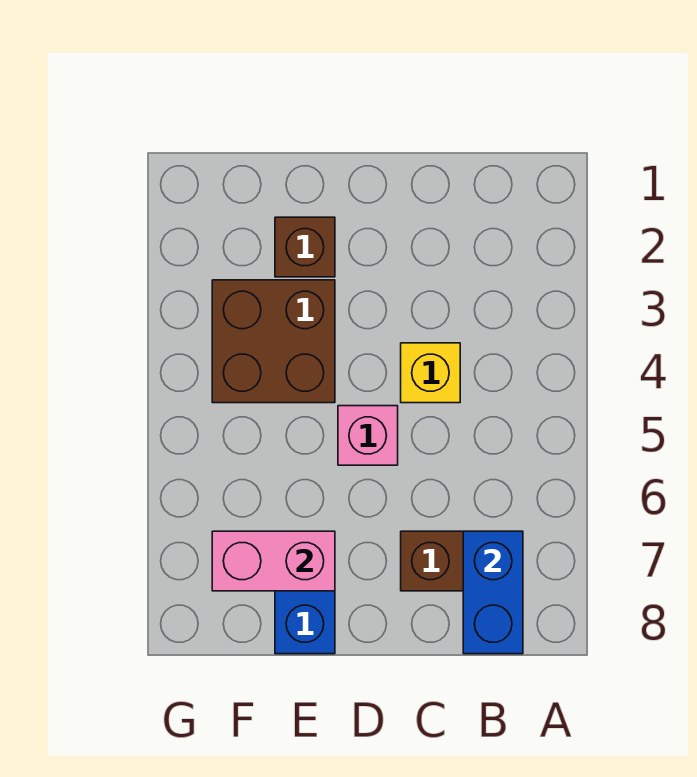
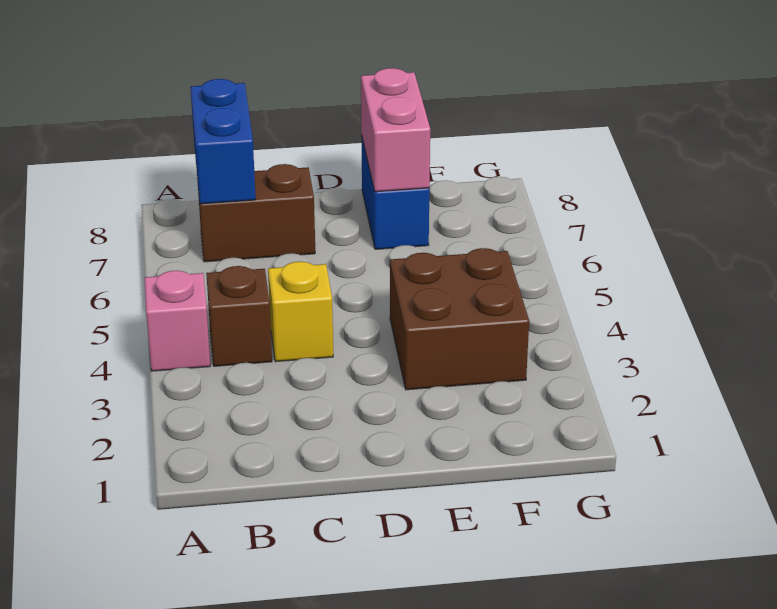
pink brick D5 level 1 -> pink brick A4 level 1
brown brick E2 level 1 -> brown brick B4 level 1
pink brick E7:F7 level 2 -> pink brick E7:E8 level 2

